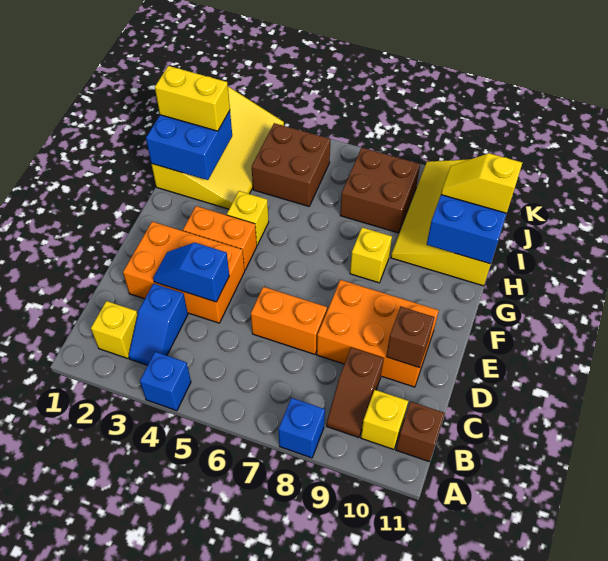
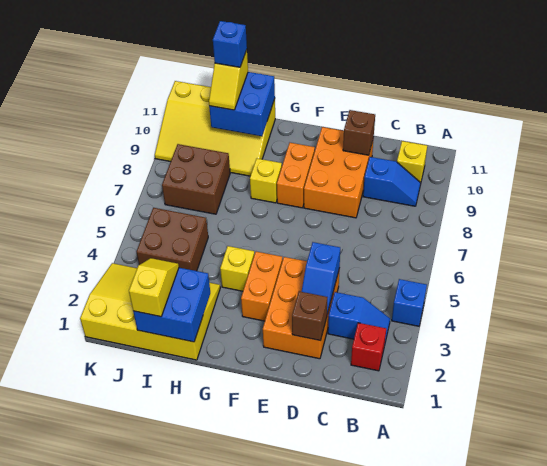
blue brick A8 level 1 -> blue brick I11 level 4
yellow brick B2 level 1 -> red brick B2 level 1
brown slope B9:C9 level 1 top C -> blue slope B9:C9 level 1 top C
brown brick B11 level 1 -> brown brick D2 level 2
orange brick D6:D7 level 1 -> orange brick F8:F9 level 1
yellow brick I1:I2 level 3 -> yellow slope I1:I2 level 3 top 1

